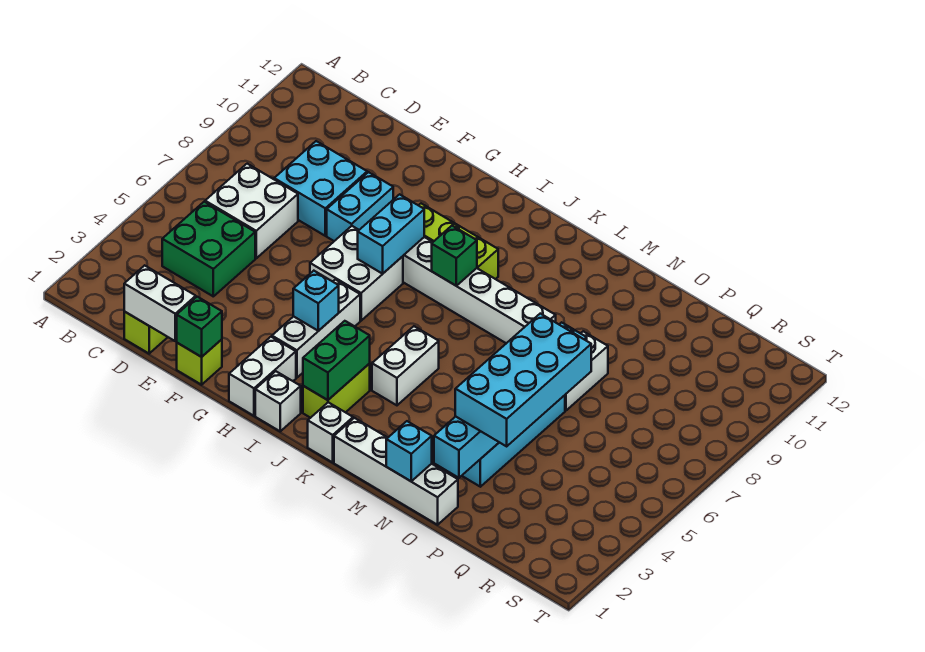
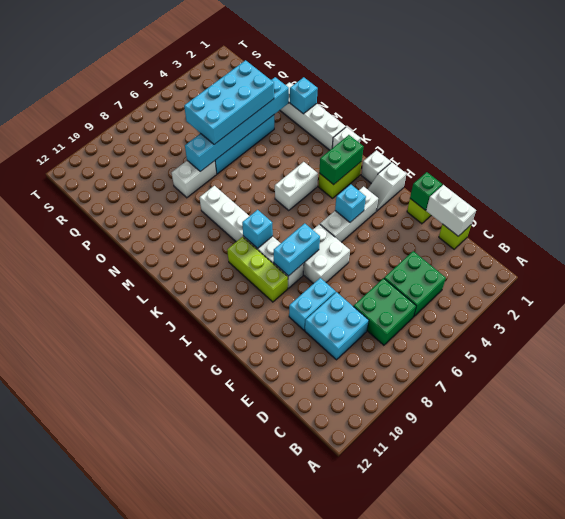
white brick C6:D7 level 1 -> green brick C6:D7 level 1
white brick H1:H2 level 1 -> white slope H1:H2 level 1 top 1
green brick J8 level 2 -> cyan brick J8 level 2

